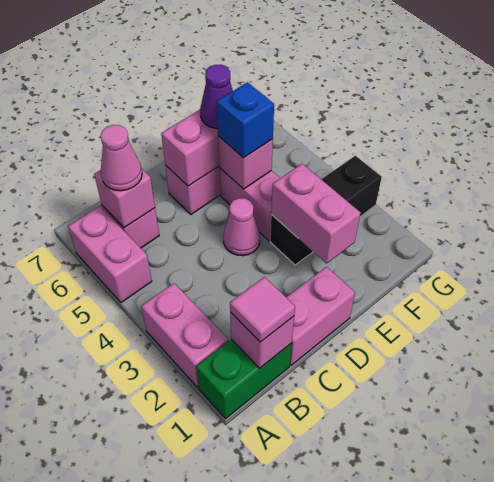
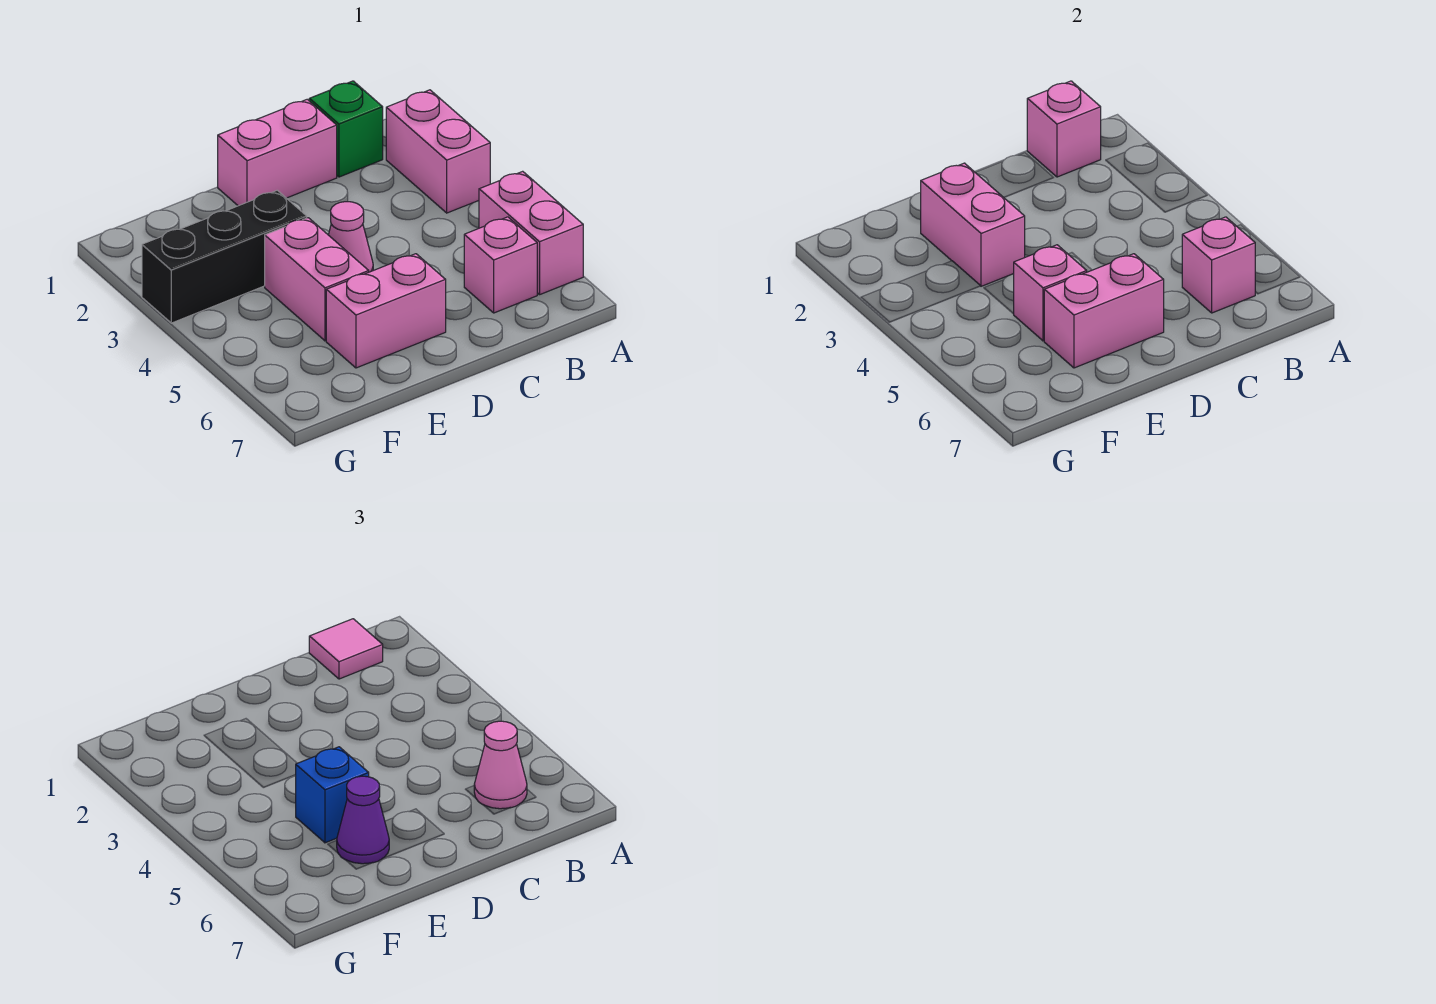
green brick A1:B1 level 1 -> green brick B1 level 1

